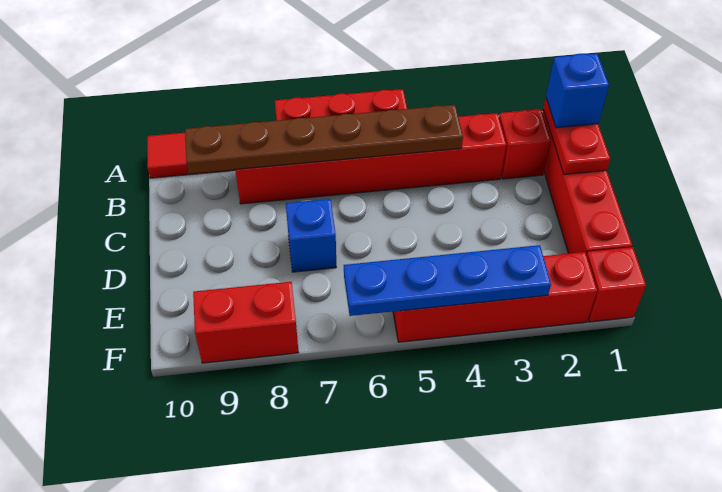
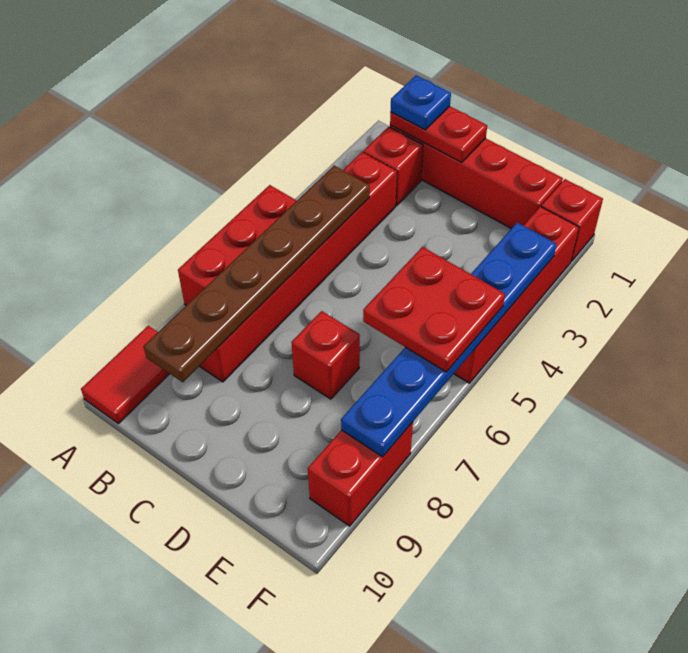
blue brick B1 level 3 -> blue plate B1 level 3
blue brick D7 level 1 -> red brick D7 level 1
none -> red plate E5:F6 level 3
blue plate F3:F6 level 2 -> blue plate F3:F8 level 2

